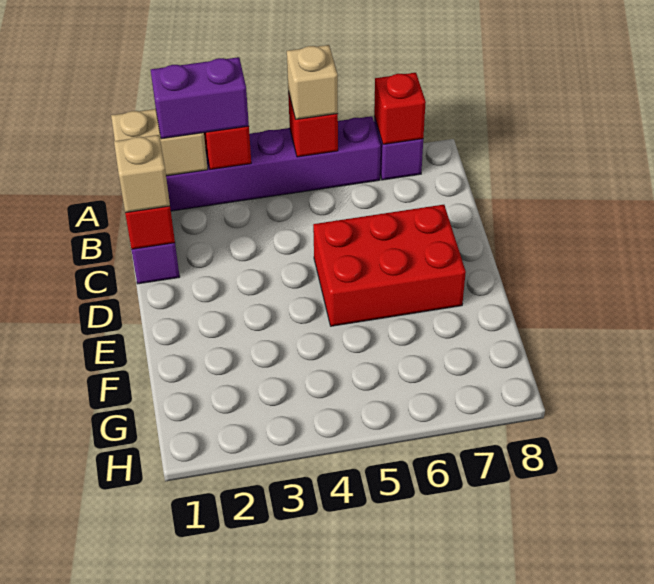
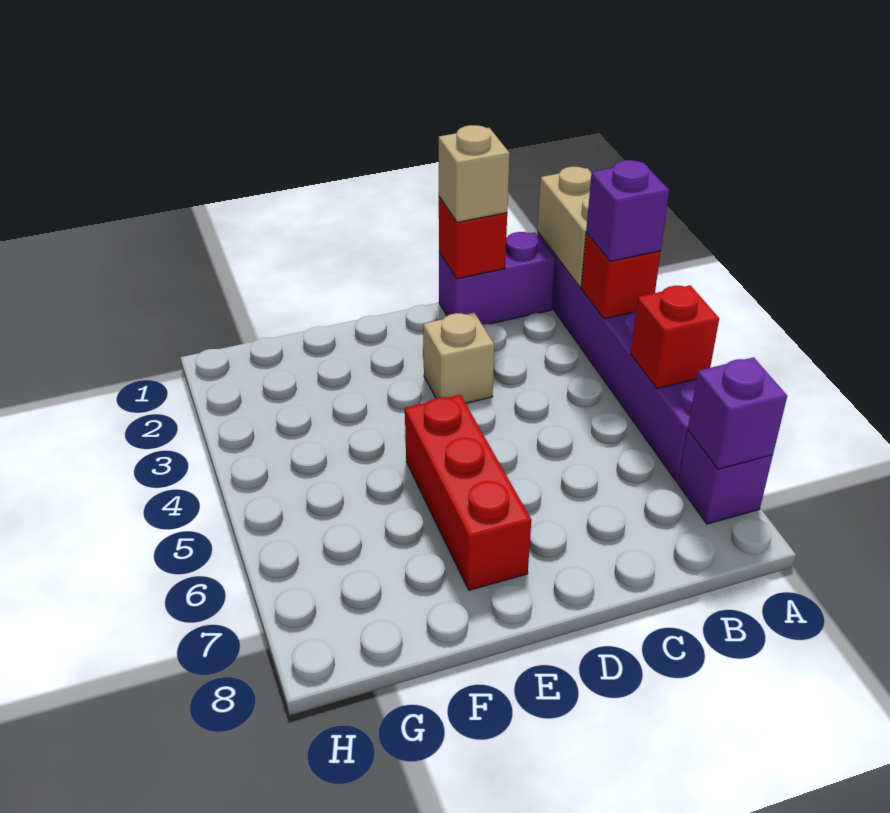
purple brick A2:A3 level 3 -> purple brick A3 level 3
tan brick A5 level 3 -> tan brick D3 level 1
red brick A7 level 2 -> purple brick A7 level 2
red brick D5:E7 level 1 -> red brick E5:E7 level 1

